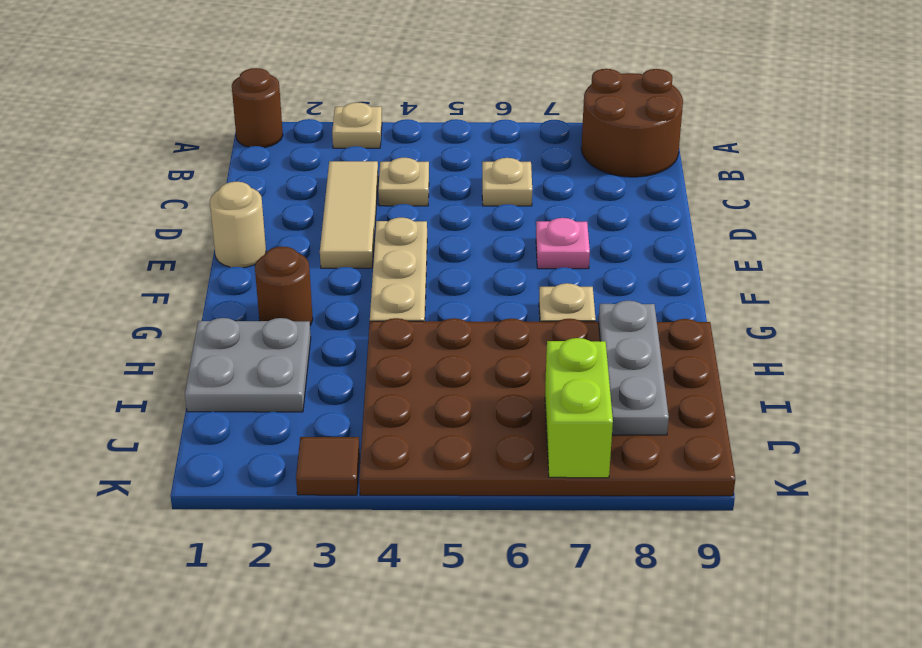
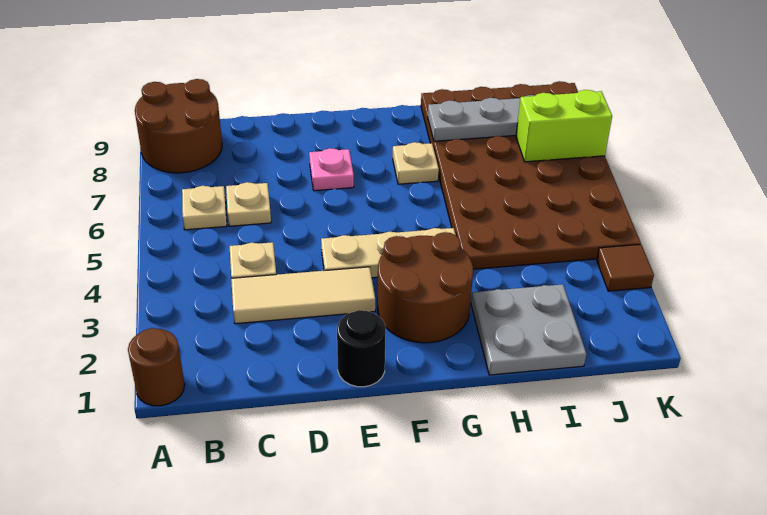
tan plate A3 level 1 -> tan plate B6 level 1
tan round brick E1 level 1 -> black round brick E1 level 1
brown round brick G2 level 1 -> brown round brick F2:G3 level 1

